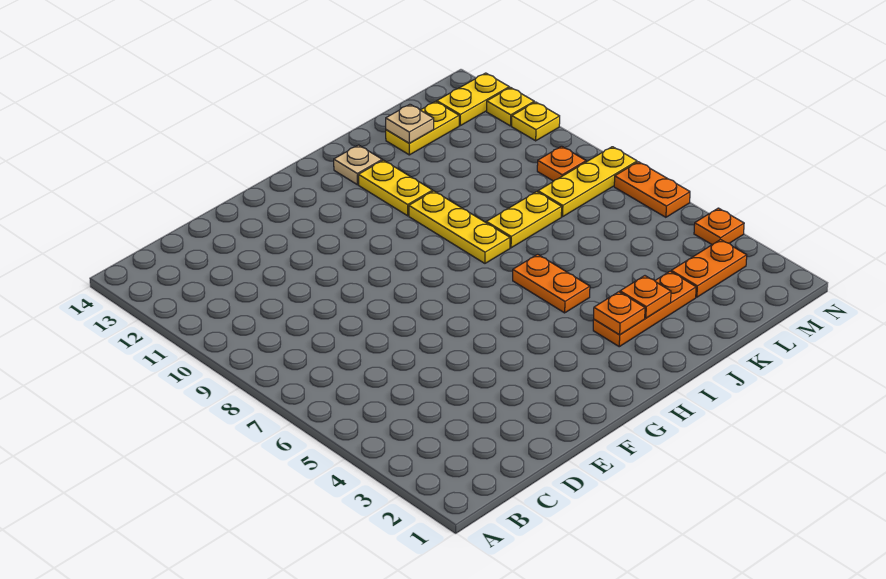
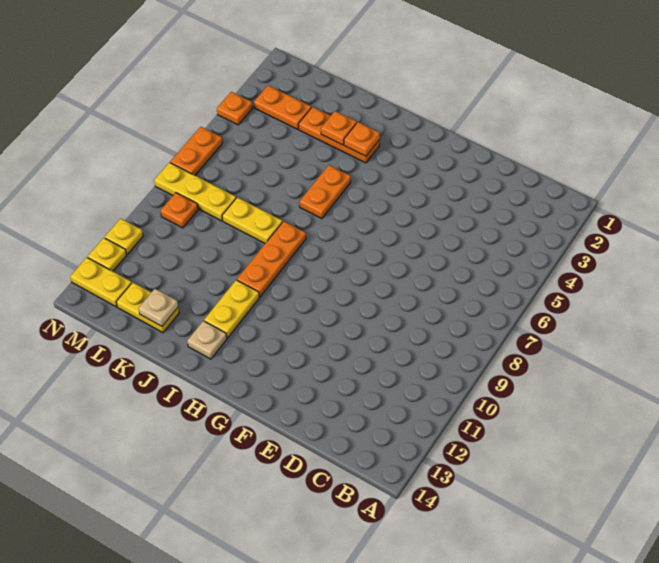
yellow plate I8:I10 level 1 -> orange plate I8:I10 level 1

